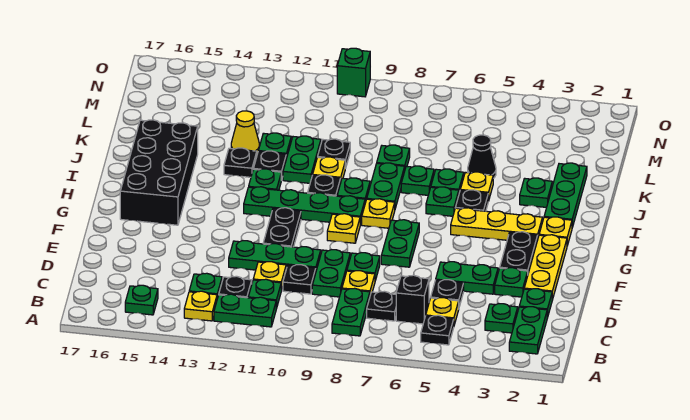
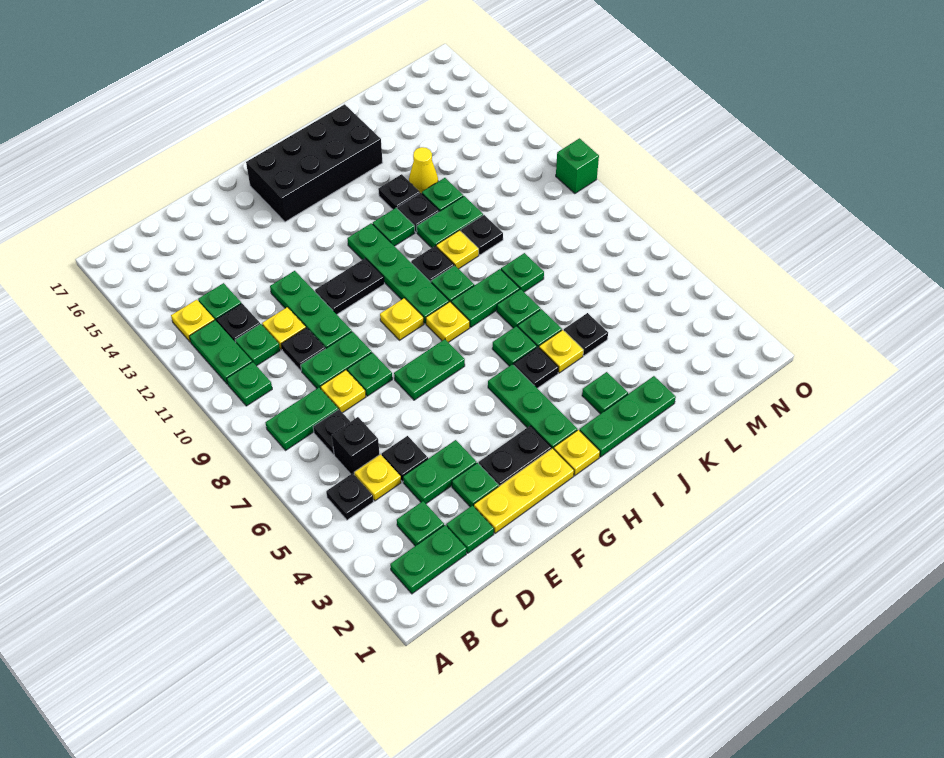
green plate B15 level 1 -> green plate B10 level 1
green plate E4:E5 level 1 -> green plate D4:E4 level 1
yellow plate H3:H5 level 1 -> green plate H3:H5 level 1
black cone K5 level 1 -> black plate K5 level 1

